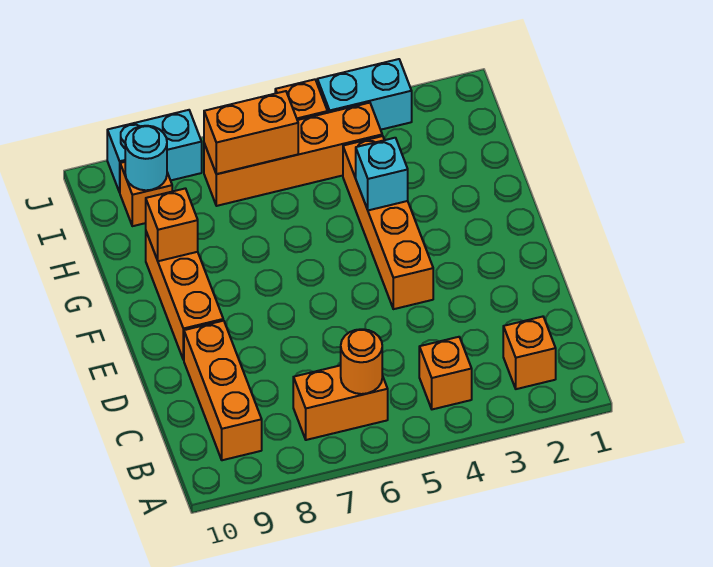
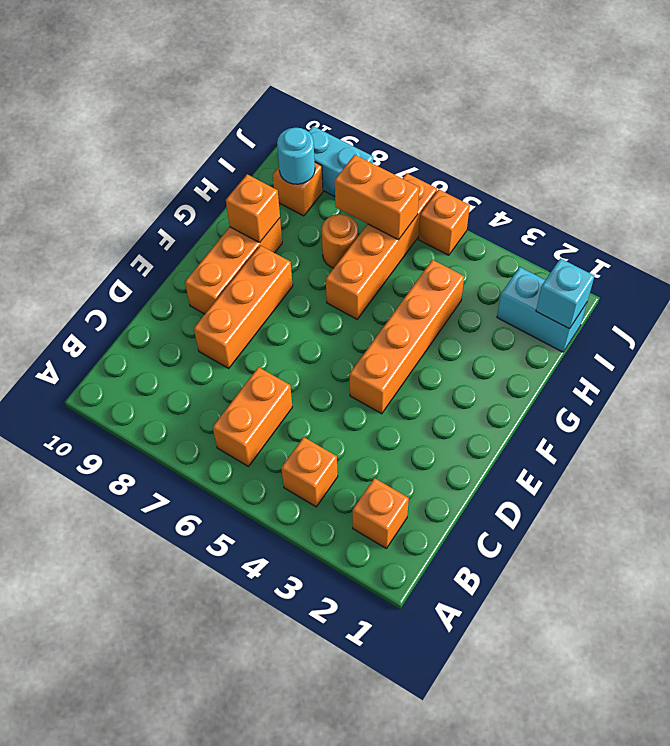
orange brick B6:B7 level 1 -> orange brick B6:C6 level 1
orange round brick B6 level 2 -> orange round brick H7 level 1
orange brick B9:D9 level 1 -> orange brick D8:F8 level 1
cyan brick G4 level 2 -> cyan brick I1 level 2
orange brick I4:I7 level 1 -> orange brick G6:J6 level 1
cyan brick J3:J4 level 1 -> cyan brick I1:I2 level 1

